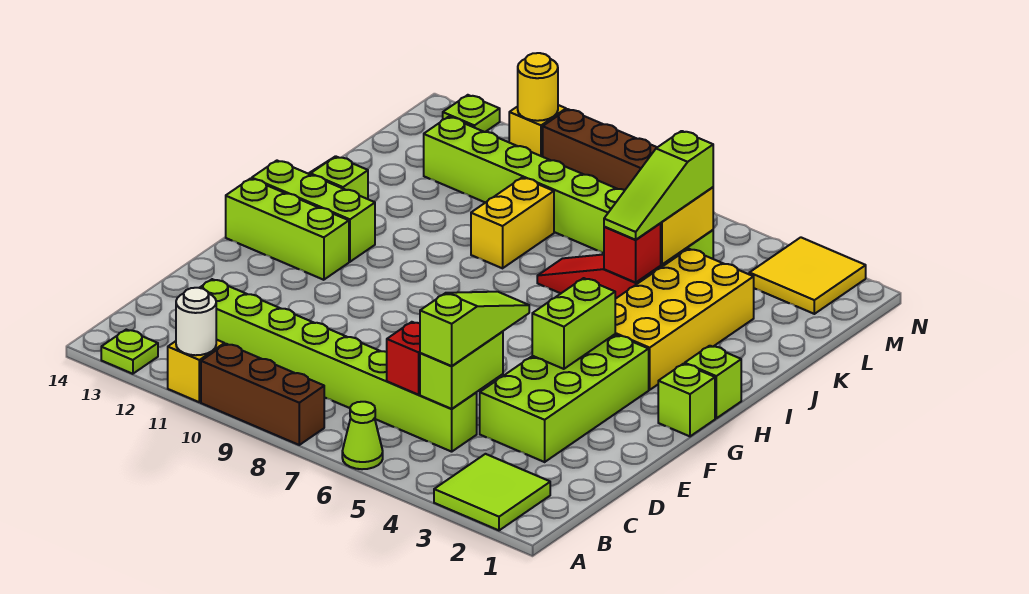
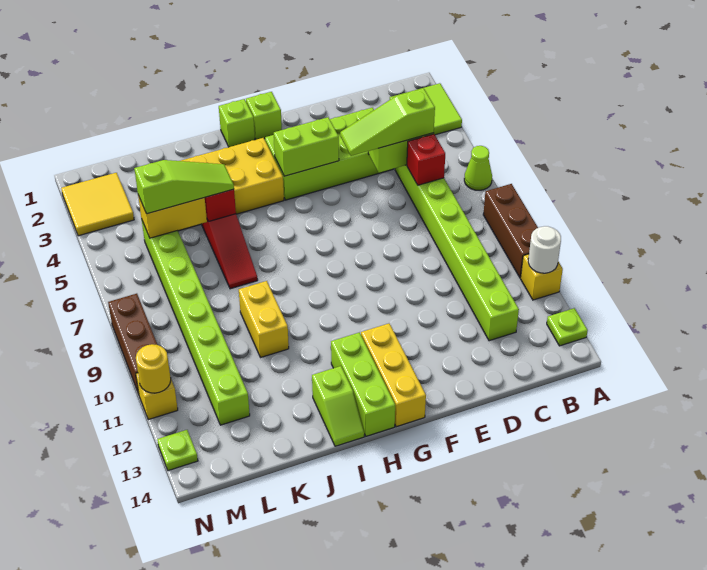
lime brick G12:G14 level 1 -> yellow brick G12:G14 level 1
yellow brick J9:K9 level 1 -> yellow brick J9:J10 level 1

